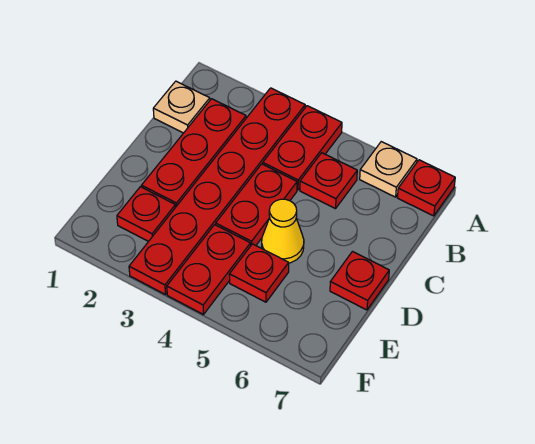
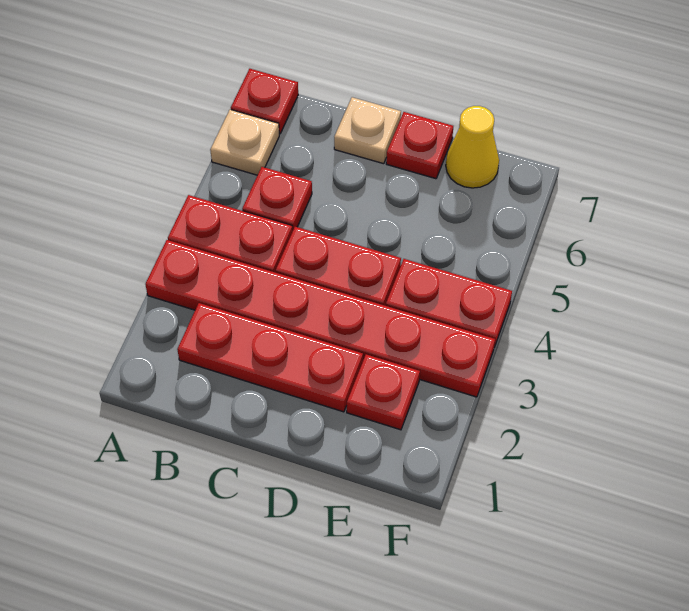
tan plate B1 level 1 -> tan plate C7 level 1
yellow cone D5 level 1 -> yellow cone E7 level 1
red plate E5 level 1 -> none

